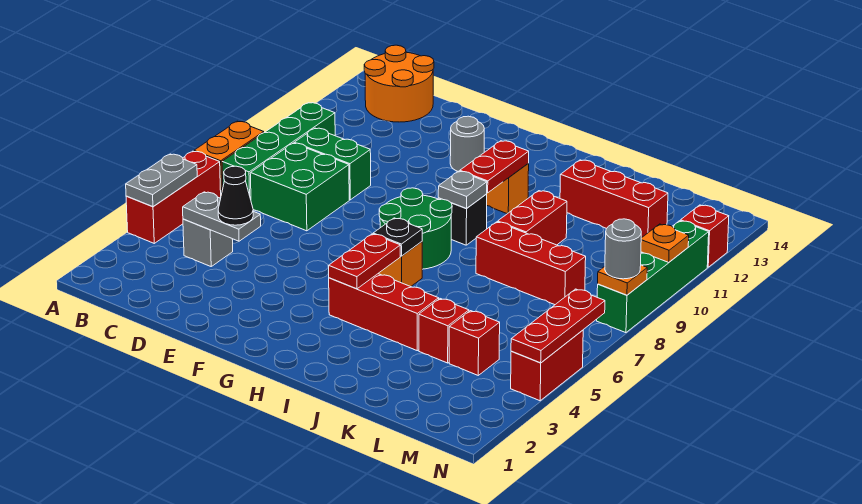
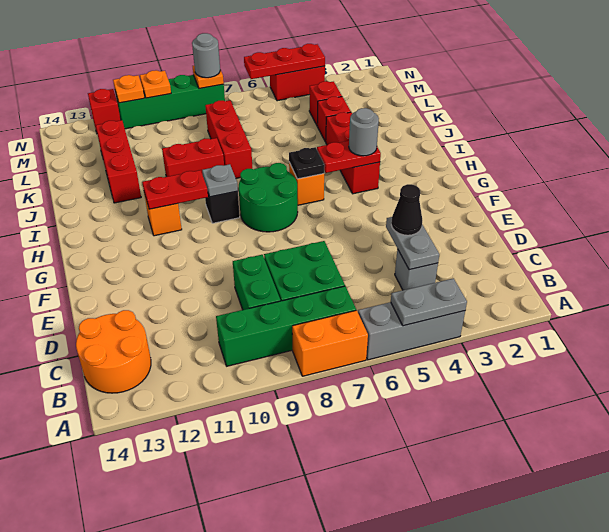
red brick A4:A6 level 1 -> grey brick A4:A6 level 1
grey round brick F12 level 1 -> grey round brick H4 level 3
none -> orange plate N11 level 2

